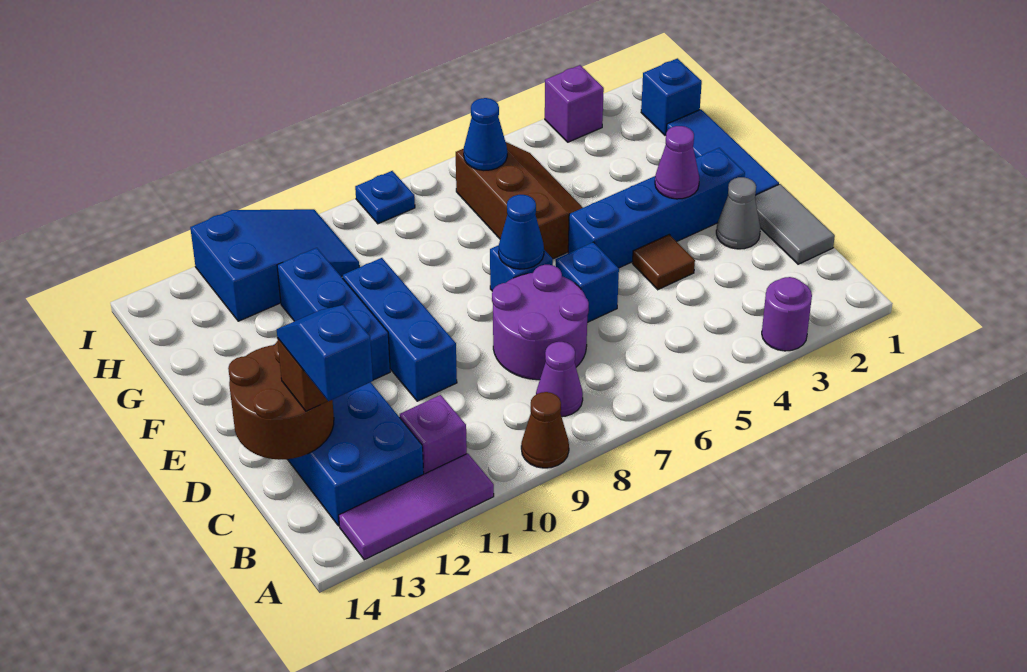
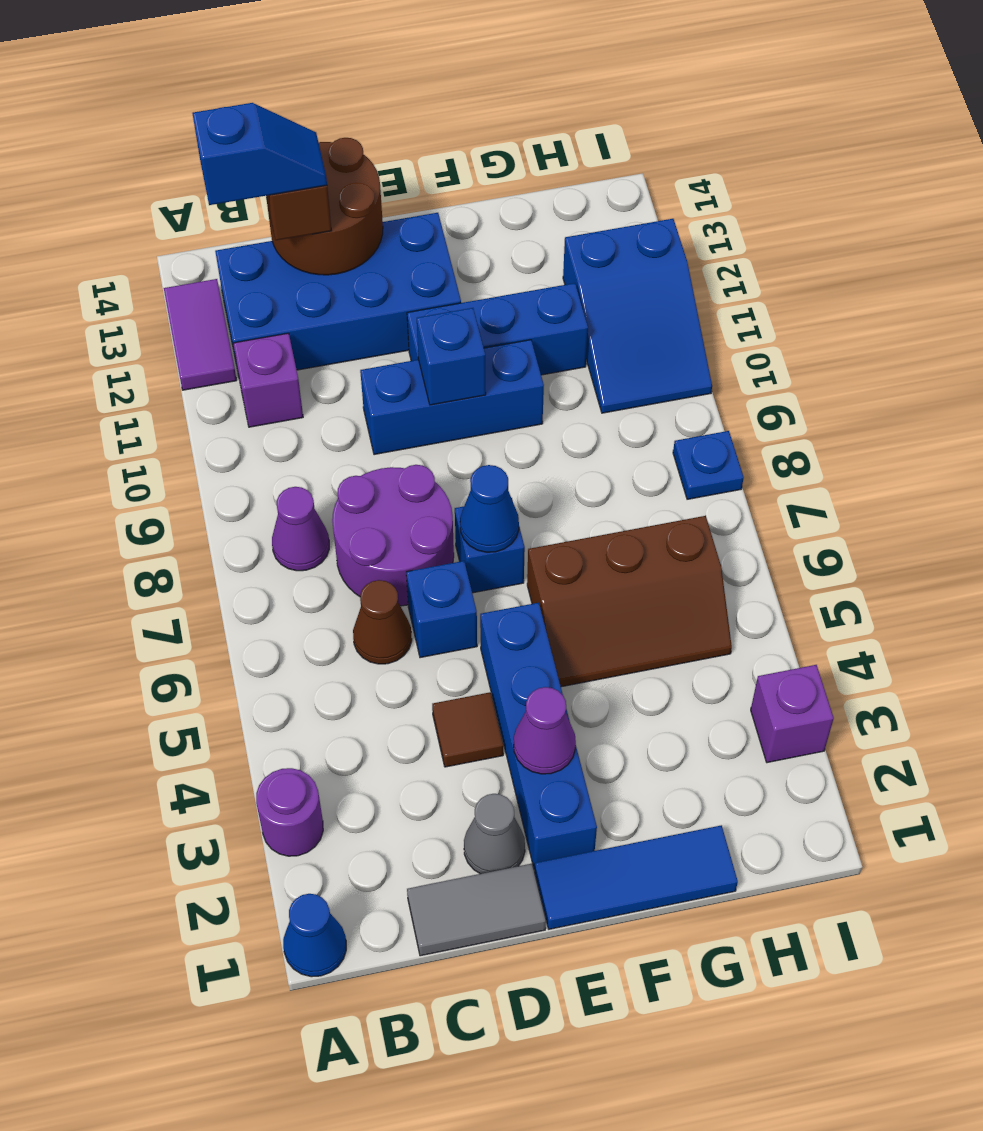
brown cone A9 level 1 -> brown cone C6 level 1
purple tile A11:A13 level 1 -> purple tile A12:A13 level 1
blue brick H1 level 1 -> blue brick E10 level 2
blue cone H6 level 2 -> blue cone A1 level 1

